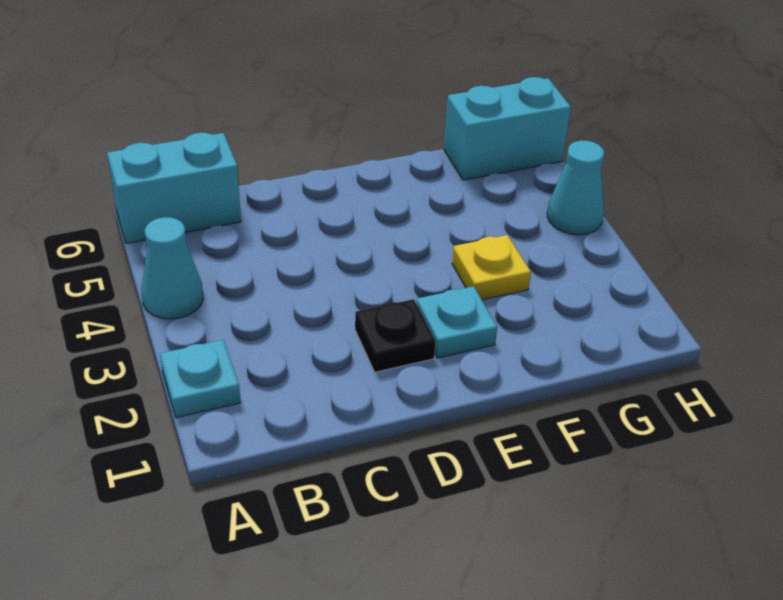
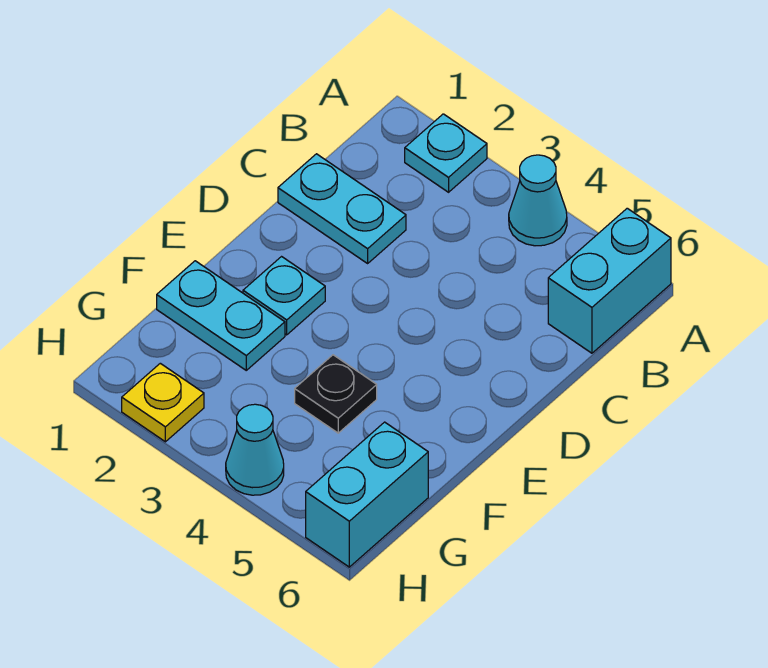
none -> cyan plate C1:C2 level 1
black plate D2 level 1 -> black plate F4 level 1
none -> cyan plate F1:F2 level 1
yellow plate F3 level 1 -> yellow plate H2 level 1

